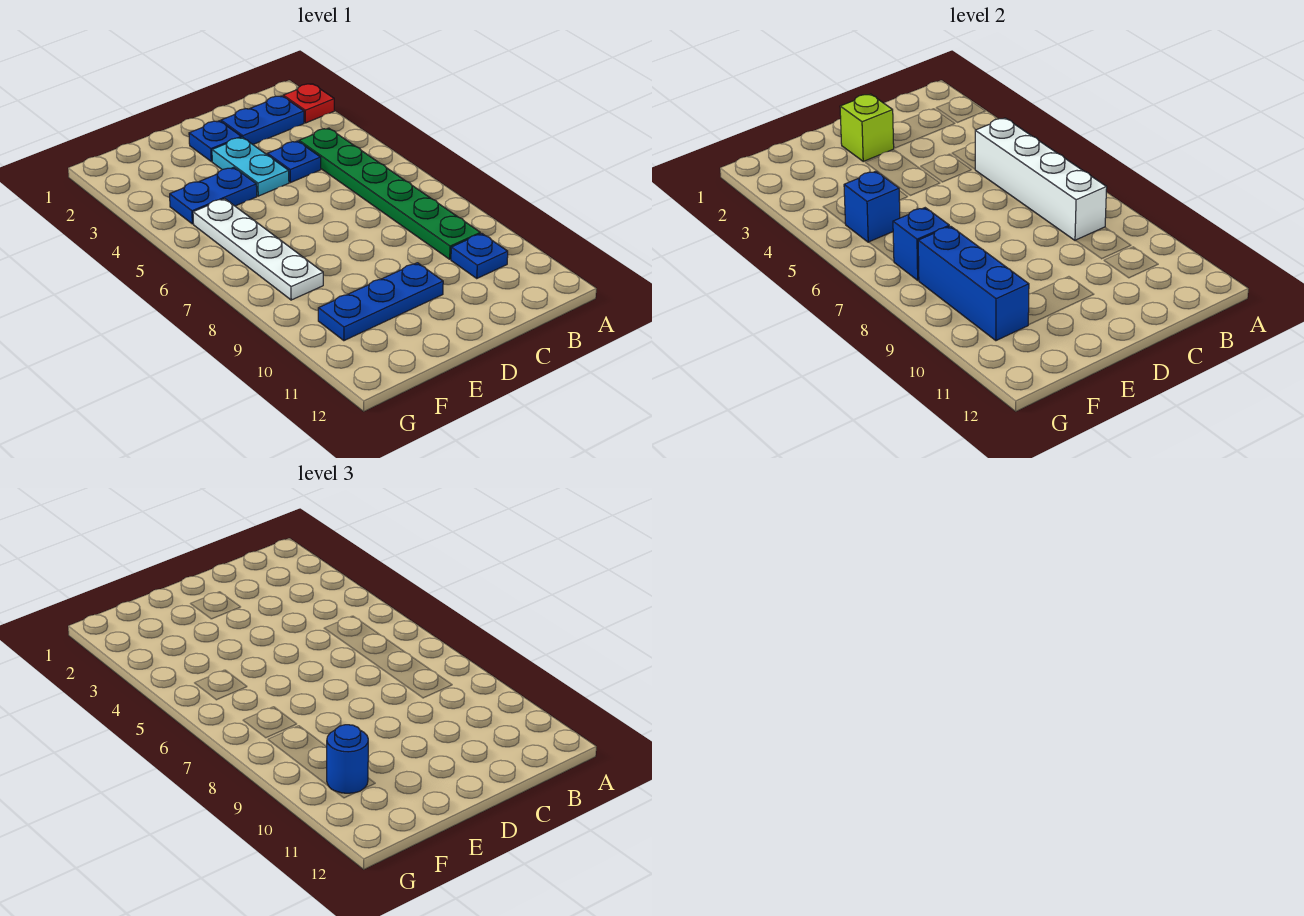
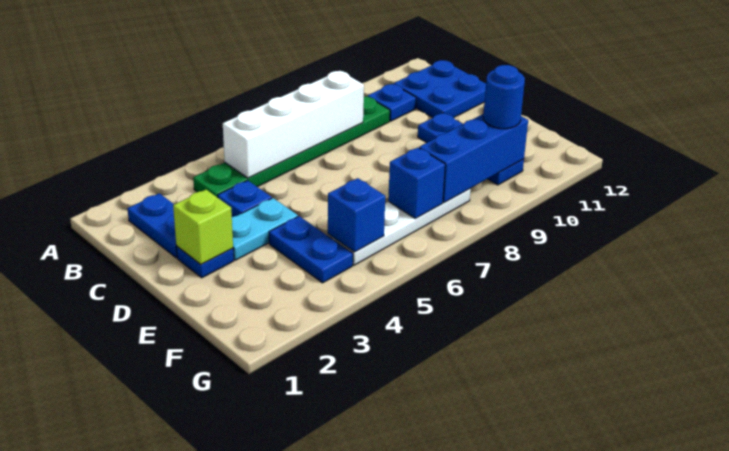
red plate A2 level 1 -> none
none -> blue plate B11:C12 level 1

